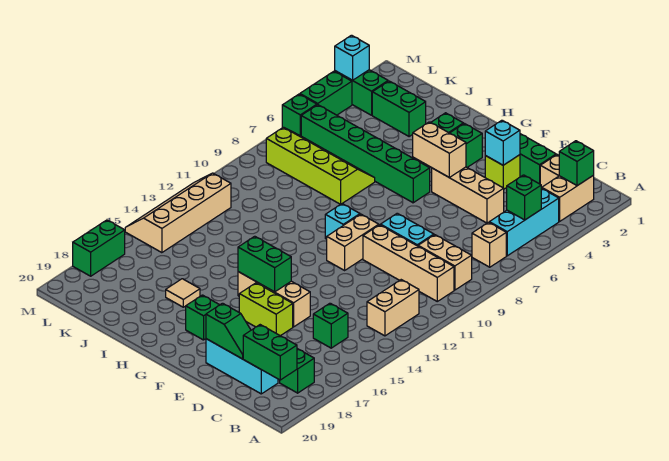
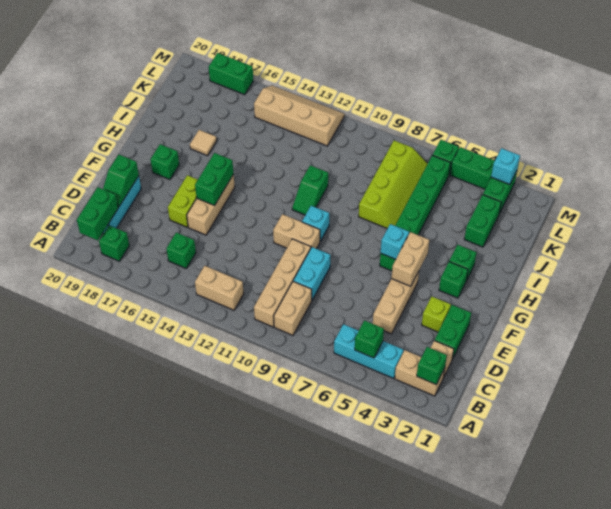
tan brick B7 level 1 -> none
cyan brick E3 level 2 -> cyan brick G6 level 2
none -> green slope H11:I11 level 1 top I

